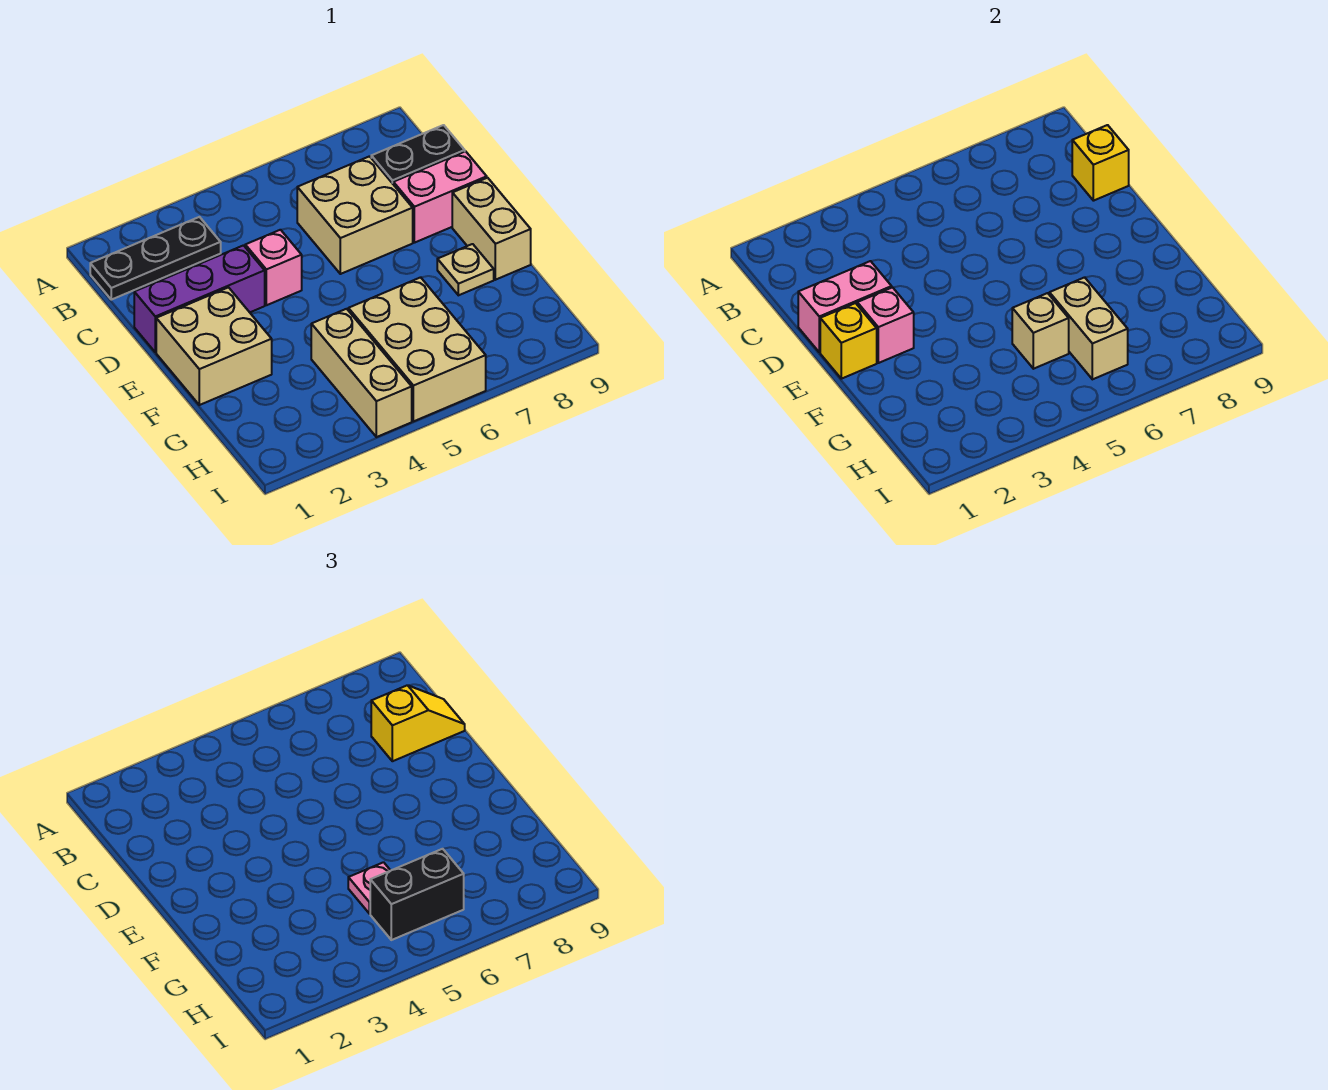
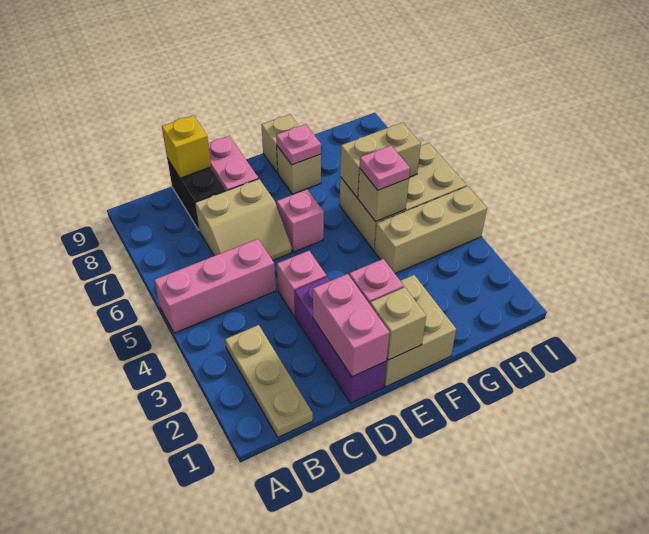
none -> pink brick A5:C5 level 1
black plate B1:B3 level 1 -> tan plate B1:B3 level 1
tan brick C6:D7 level 1 -> tan slope C6:D7 level 1 top 7
yellow slope C8:C9 level 3 top 8 -> none
yellow brick E1 level 2 -> tan brick E1 level 2
none -> pink brick E6 level 1
tan brick E9:F9 level 1 -> tan brick F9 level 1
tan plate F8 level 1 -> tan brick F8 level 1
none -> pink plate F8 level 2
black brick H5:H6 level 3 -> none

